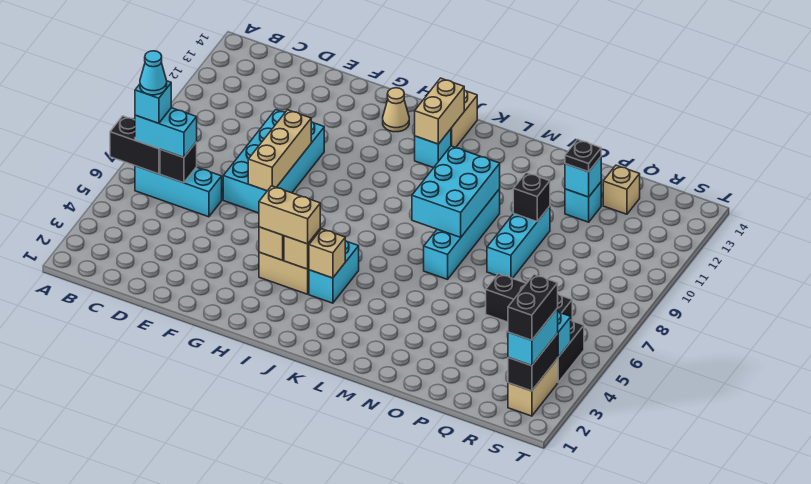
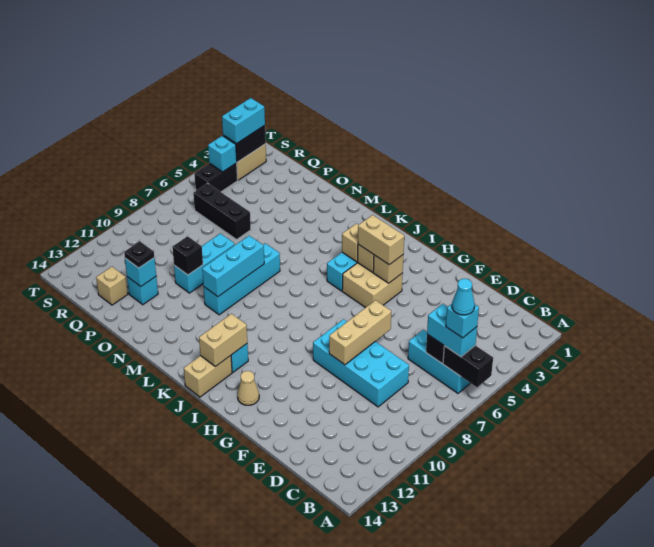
cyan brick E7:F10 level 1 -> cyan brick D8:G9 level 1
cyan brick L8:M10 level 2 -> cyan brick M8:M10 level 2
black brick S2:S3 level 4 -> none

